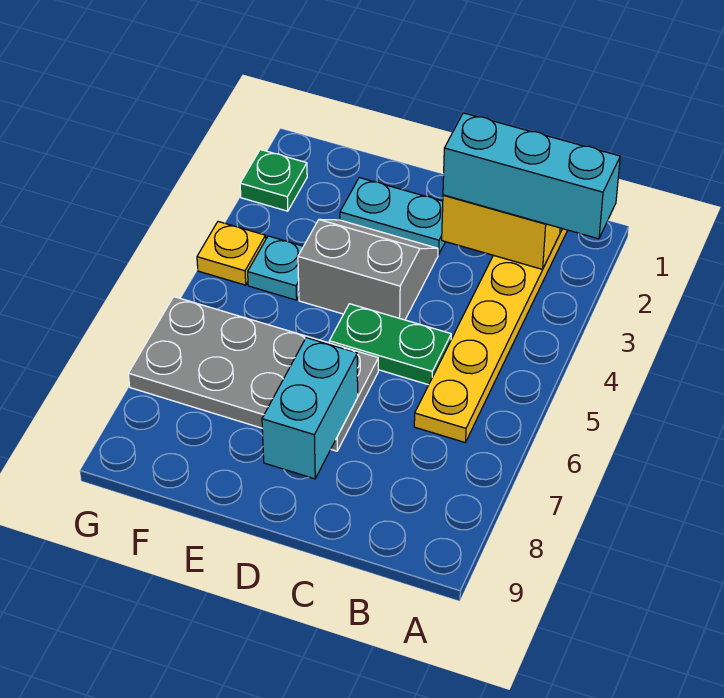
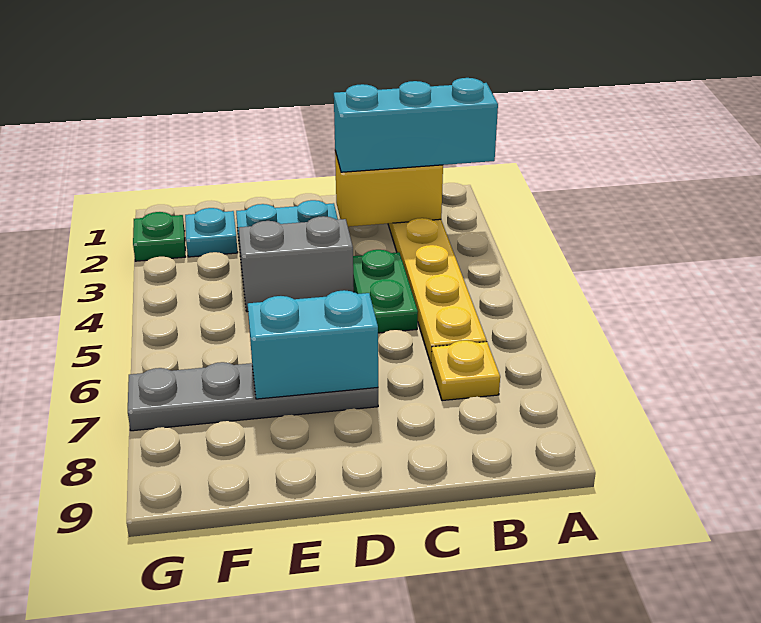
green plate C5:D5 level 1 -> green plate C4:C5 level 1
grey plate D6:G7 level 1 -> grey plate D7:G7 level 1
cyan brick D7:D8 level 2 -> cyan brick D7:E7 level 2
cyan plate F4 level 1 -> cyan plate F2 level 1
yellow plate G4 level 1 -> yellow plate B7 level 1

